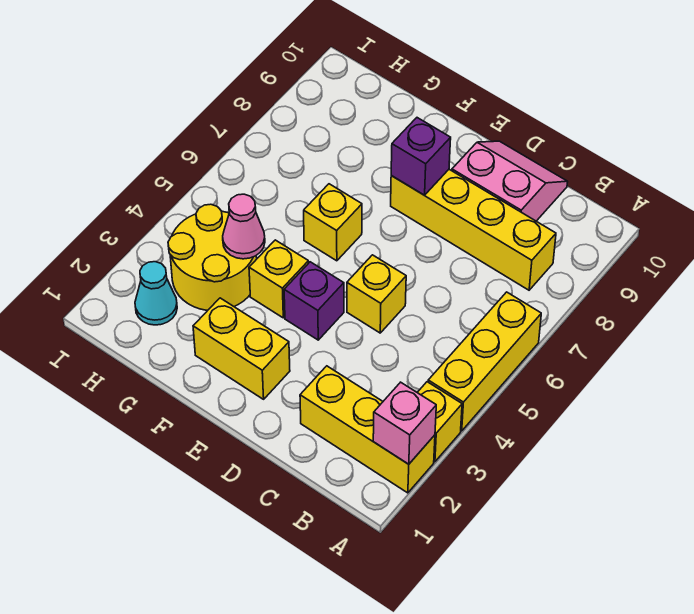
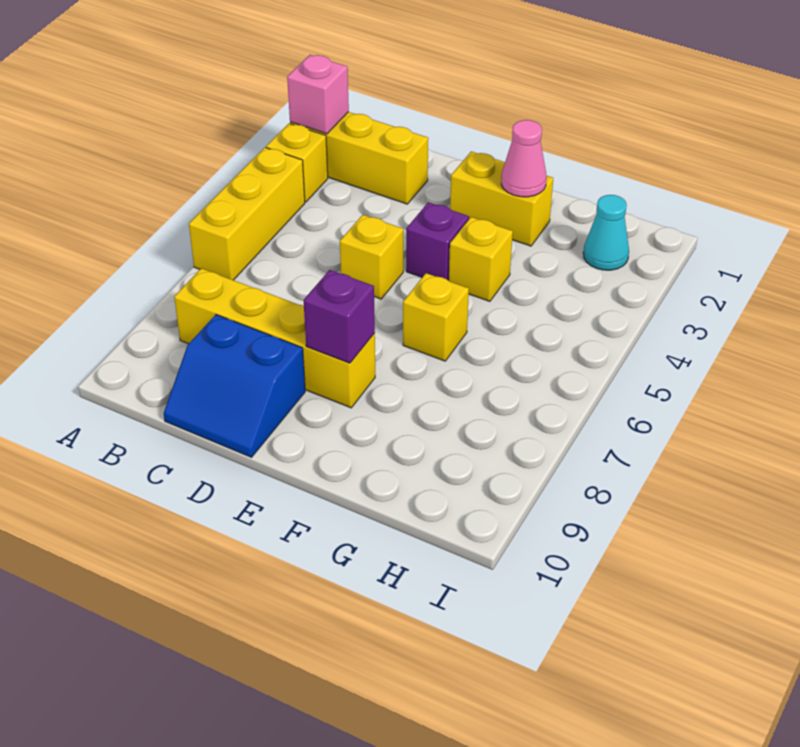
pink slope C9:D10 level 1 top 9 -> blue slope C9:D10 level 1 top 9
yellow round brick G3:H4 level 1 -> none
pink cone G4 level 2 -> pink cone F2 level 2

